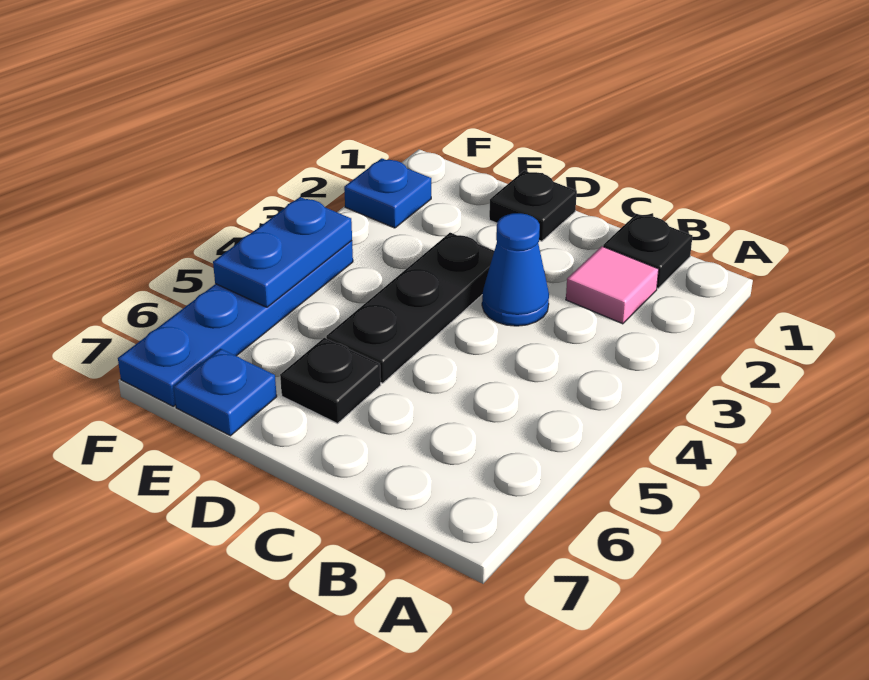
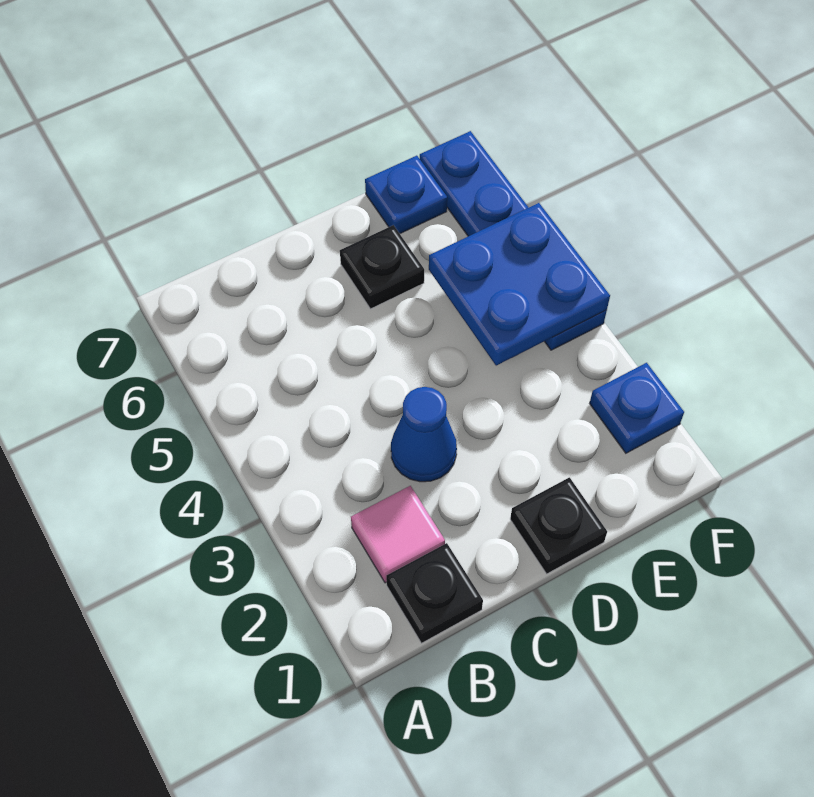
black plate D3:D5 level 1 -> none
blue plate F4:F5 level 2 -> blue plate E4:F5 level 2

